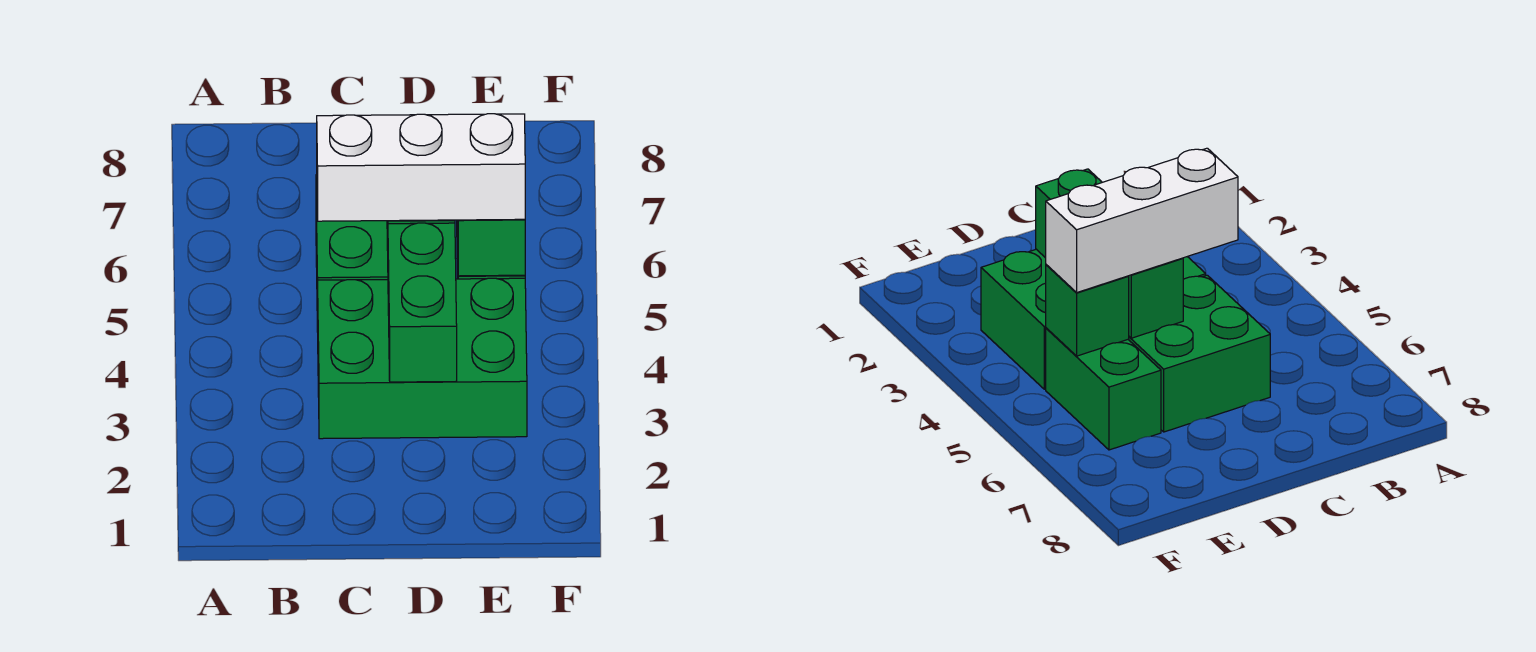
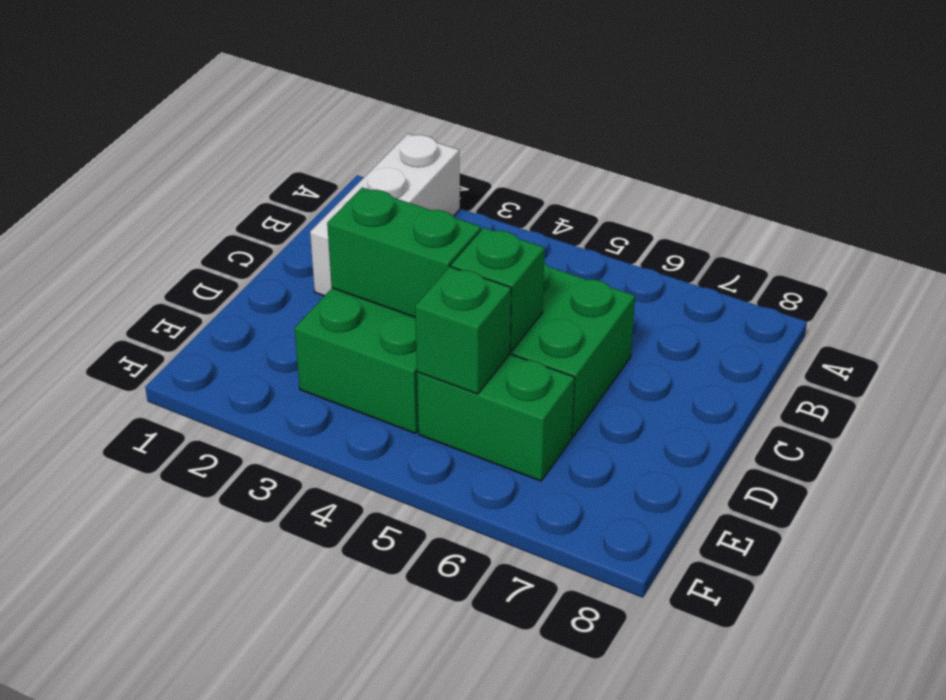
white brick C5:E5 level 3 -> white brick A2:C2 level 1

